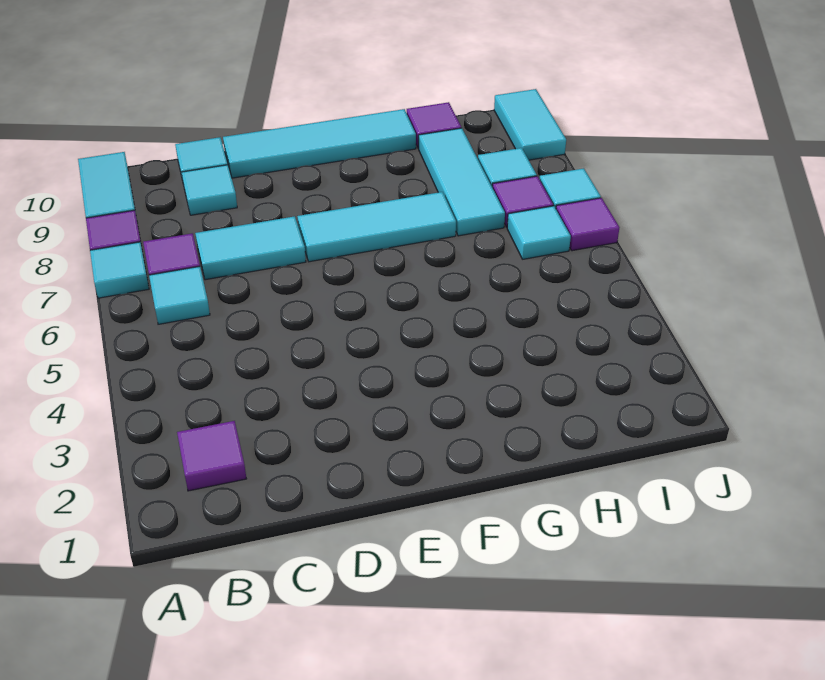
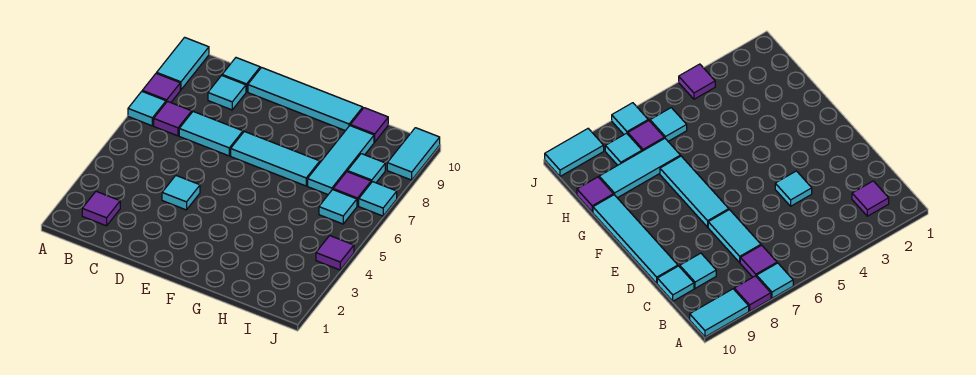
cyan tile B6 level 1 -> cyan tile D4 level 1
purple tile J6 level 1 -> purple tile J4 level 1

